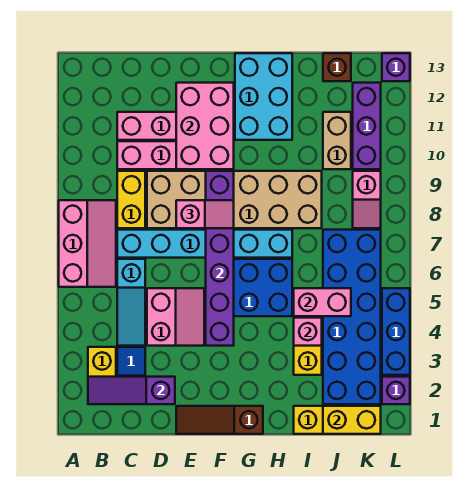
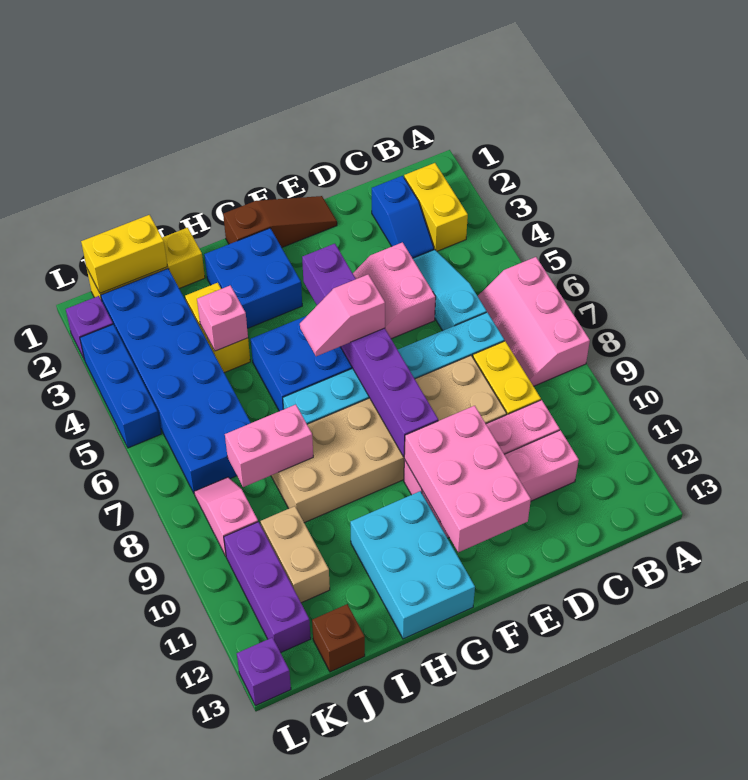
purple slope B2:D2 level 2 top D -> none
pink slope E8:F8 level 3 top E -> pink slope F6:G6 level 3 top F
none -> blue brick G2:H3 level 1
pink brick I5:J5 level 2 -> pink brick I8:J8 level 2

